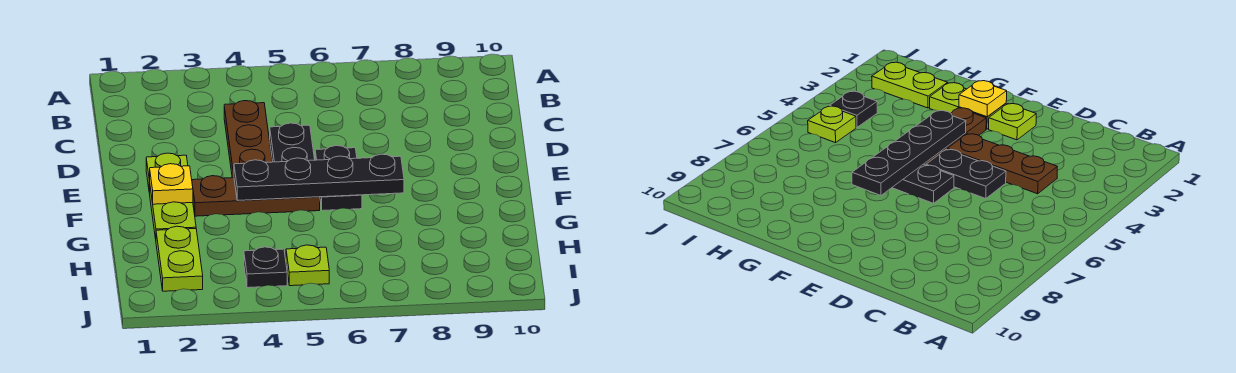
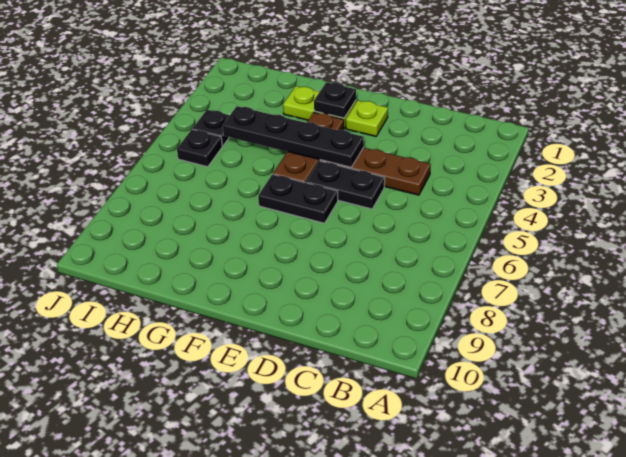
yellow plate F2 level 2 -> black plate F2 level 2
black plate F4:F7 level 2 -> black plate E4:H4 level 2
lime plate H2:I2 level 1 -> none
lime plate I5 level 1 -> black plate I5 level 1

